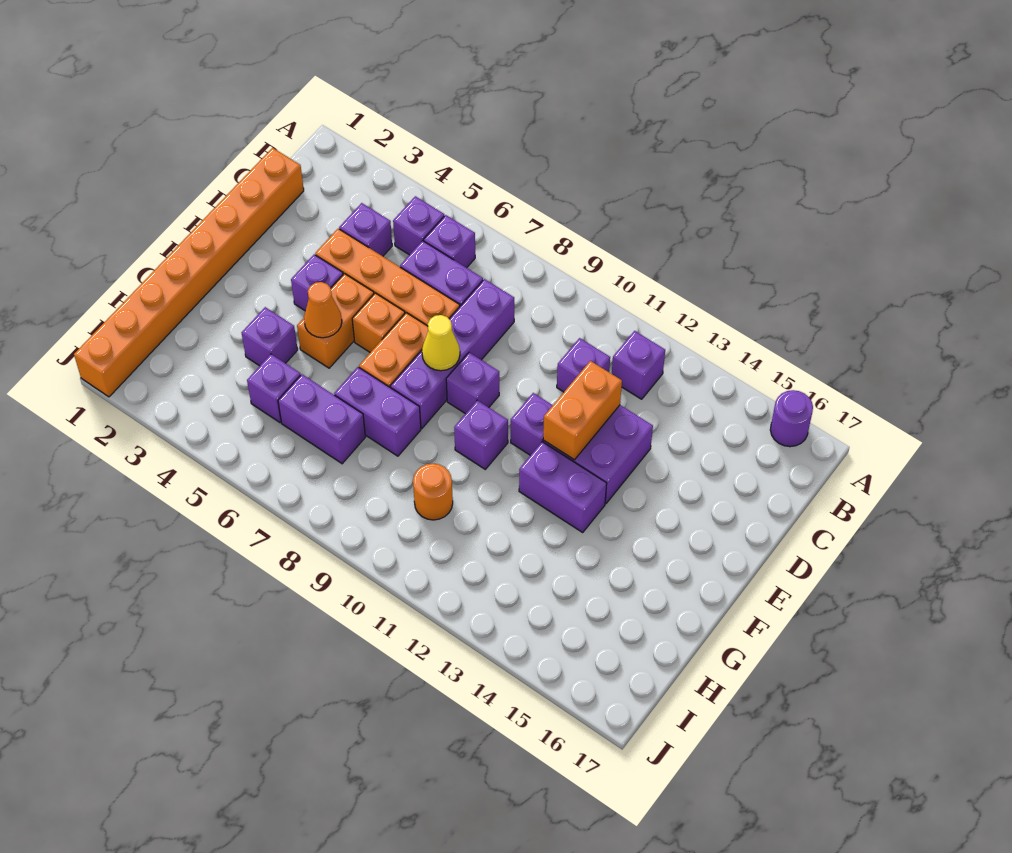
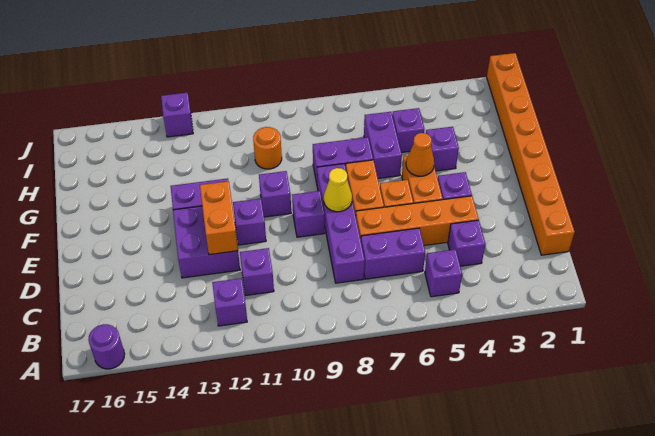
purple brick B6 level 1 -> purple brick J13 level 1
purple brick H6:H7 level 1 -> purple brick G6:H6 level 1

